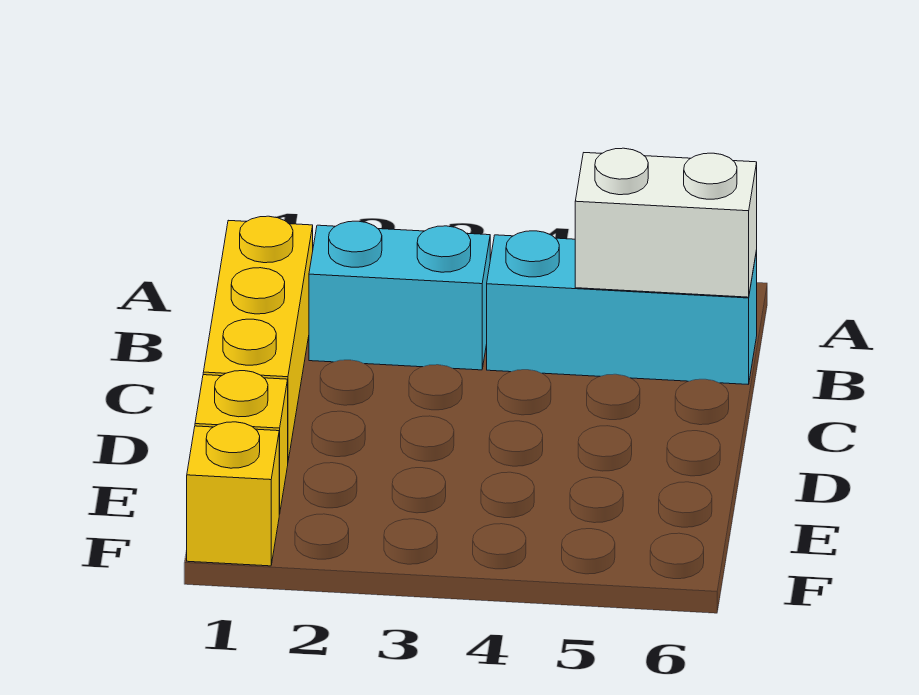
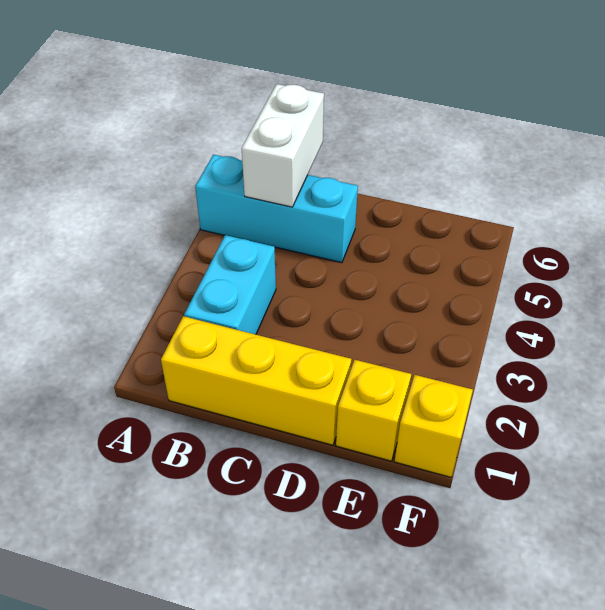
cyan brick B4:B6 level 1 -> cyan brick A5:C5 level 1

